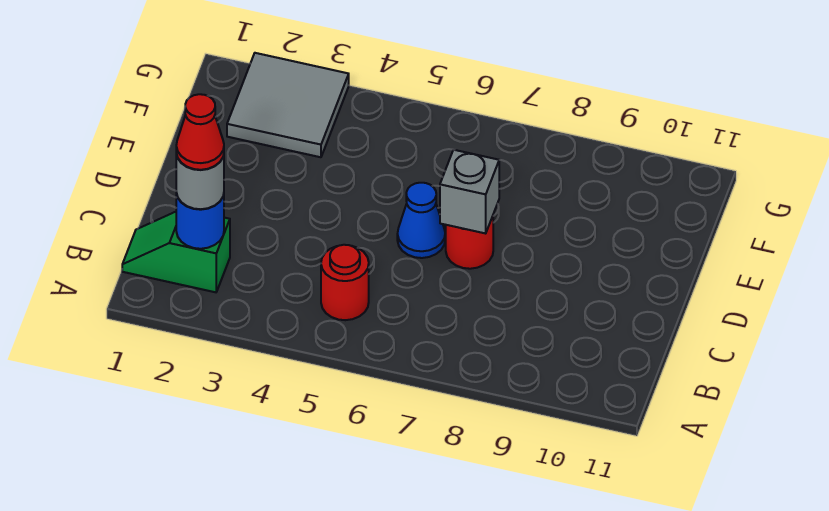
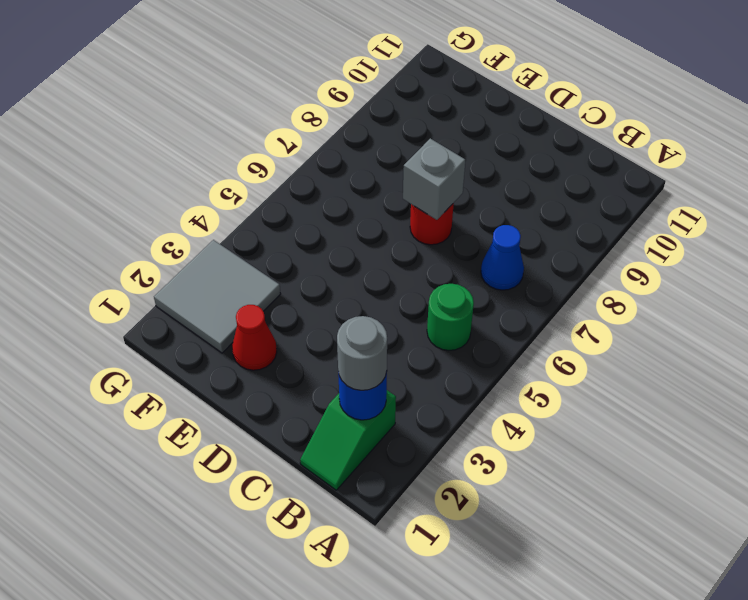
red cone B2 level 4 -> red cone E2 level 1
red round brick B5 level 1 -> green round brick B5 level 1
blue cone D6 level 1 -> blue cone B7 level 1

